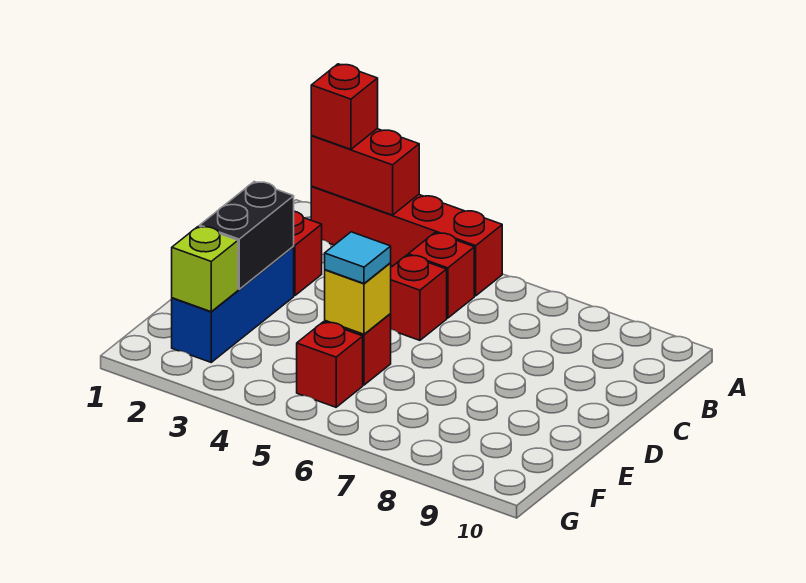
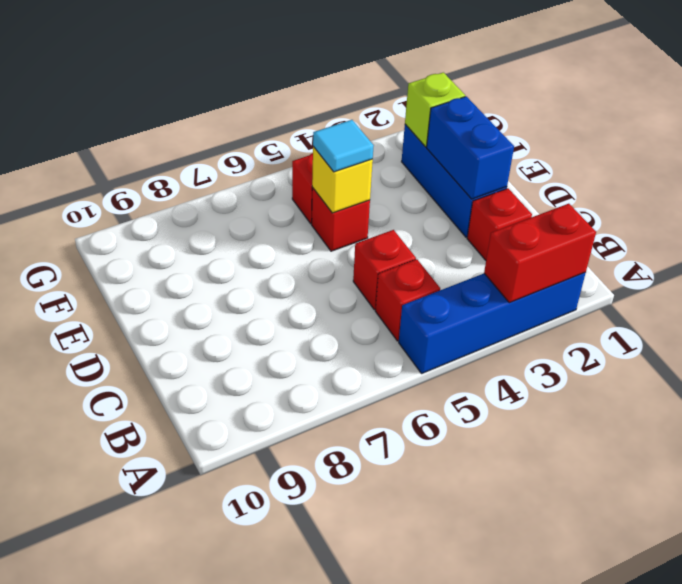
red brick A2:A5 level 1 -> blue brick A2:A5 level 1
red brick A2 level 3 -> none
black brick D2:E2 level 2 -> blue brick D2:E2 level 2

